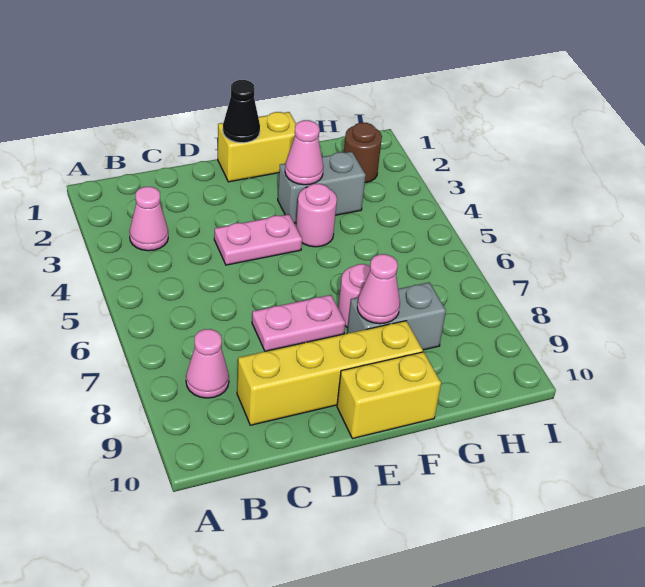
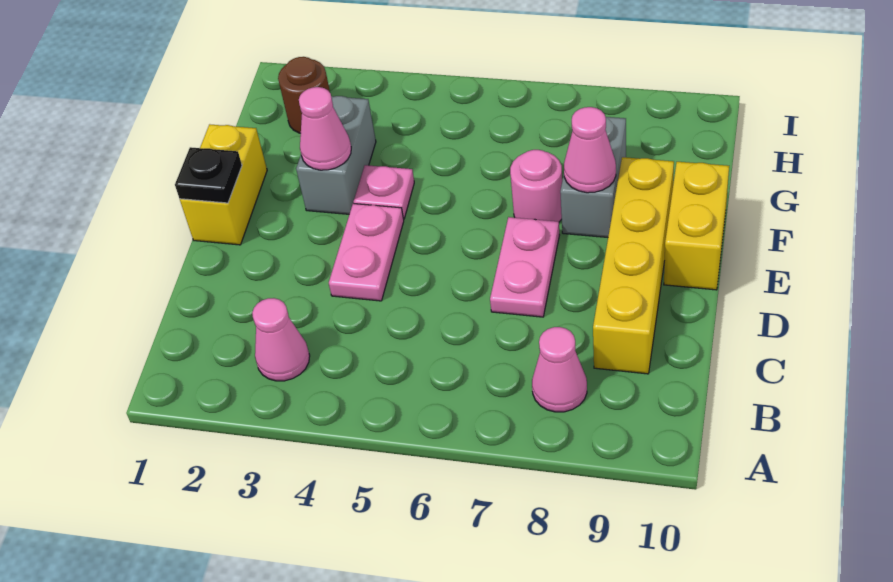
black cone E1 level 2 -> black plate E1 level 2
pink round brick F4 level 1 -> pink plate F4 level 1

